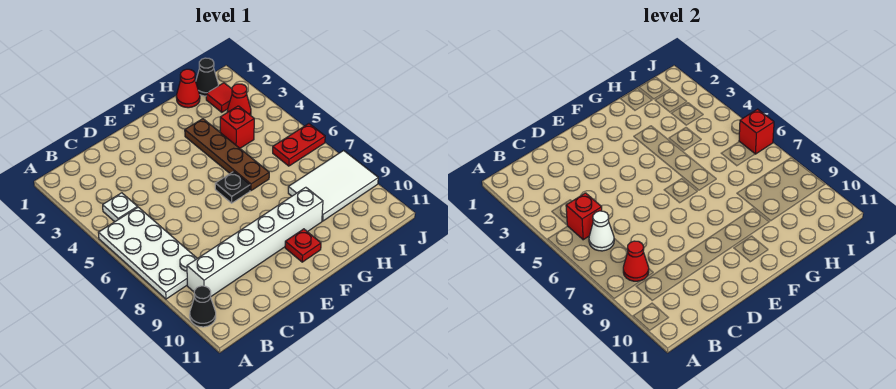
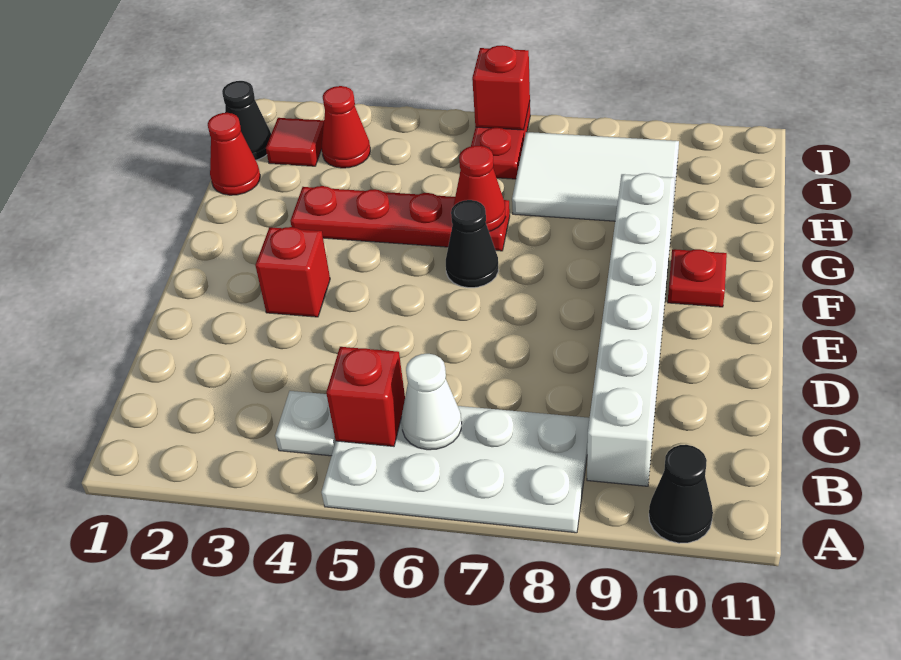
red cone B8 level 2 -> red cone G6 level 2
black plate F6 level 1 -> black cone F6 level 1
brown plate G3:G6 level 1 -> red plate G3:G6 level 1
red brick H4 level 1 -> red brick E3 level 1
white tile H8:J9 level 1 -> white tile H7:I9 level 1

